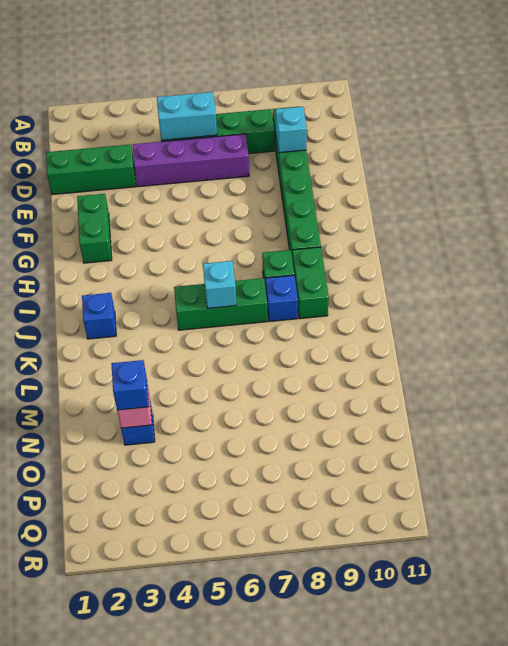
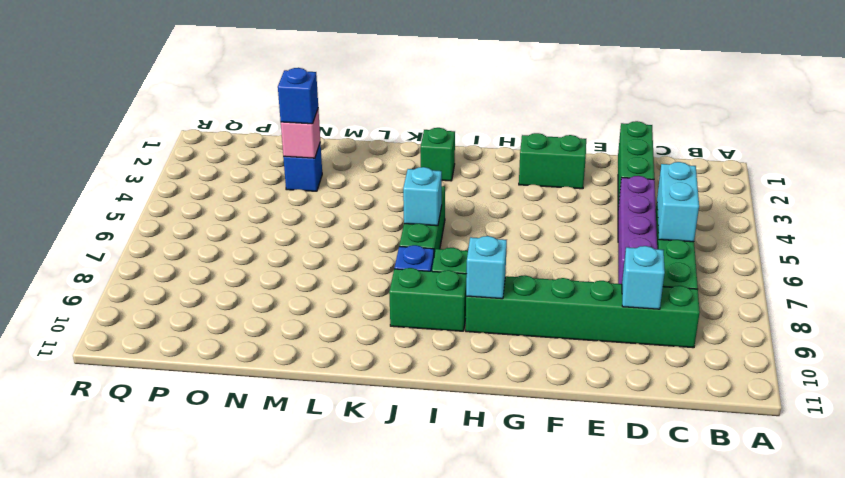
none -> cyan brick H9 level 2
blue brick J2 level 1 -> green brick J2 level 1

